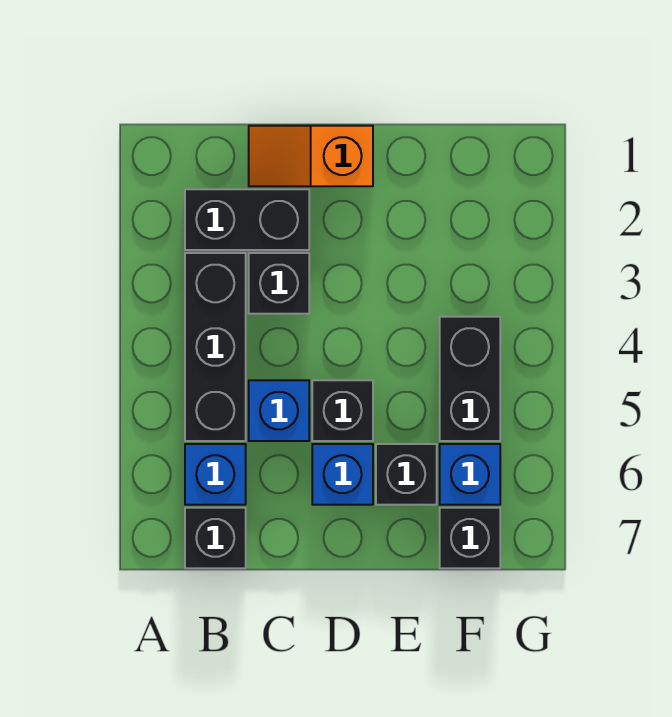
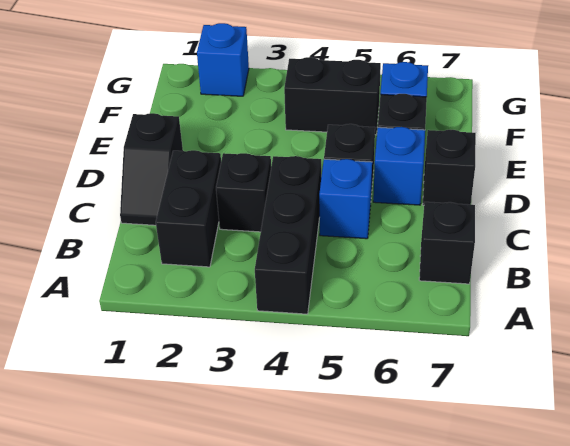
black brick B3:B5 level 1 -> black brick A4:C4 level 1
blue brick B6 level 1 -> blue brick G2 level 1
orange slope C1:D1 level 1 top D -> black slope C1:D1 level 1 top D
black brick F7 level 1 -> black brick D7 level 1

